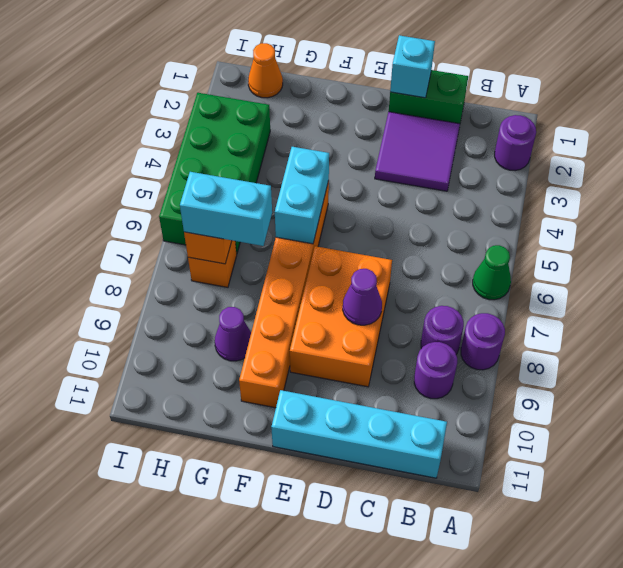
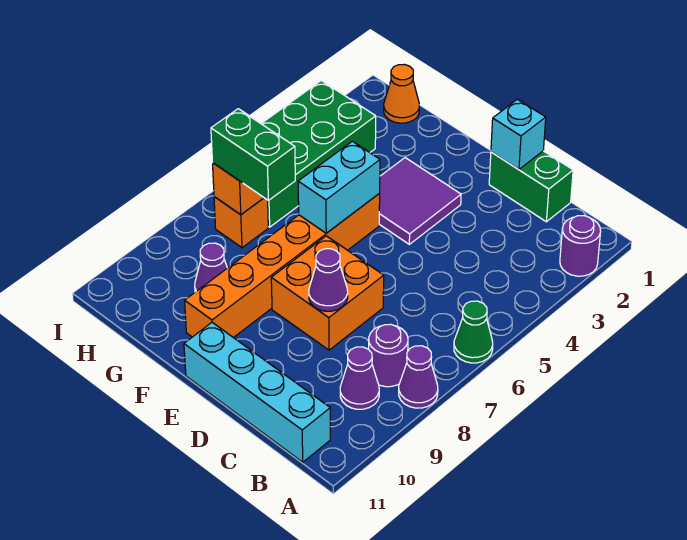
purple round brick A8 level 1 -> purple cone A8 level 1
purple round brick B9 level 1 -> purple cone B9 level 1
purple tile C2:D3 level 1 -> purple tile E3:F4 level 1
orange brick D7:E9 level 1 -> orange brick D7:E8 level 1
cyan brick G7:H7 level 3 -> green brick G7:H7 level 3

